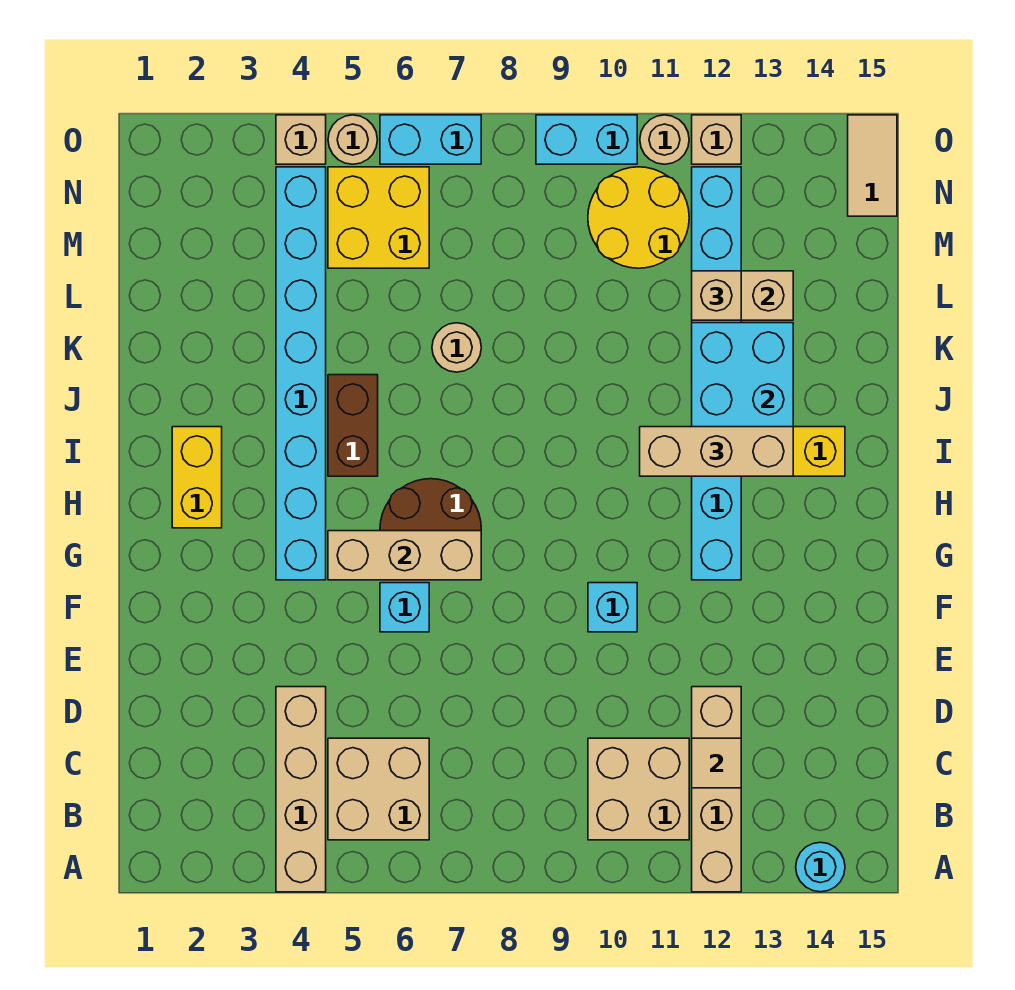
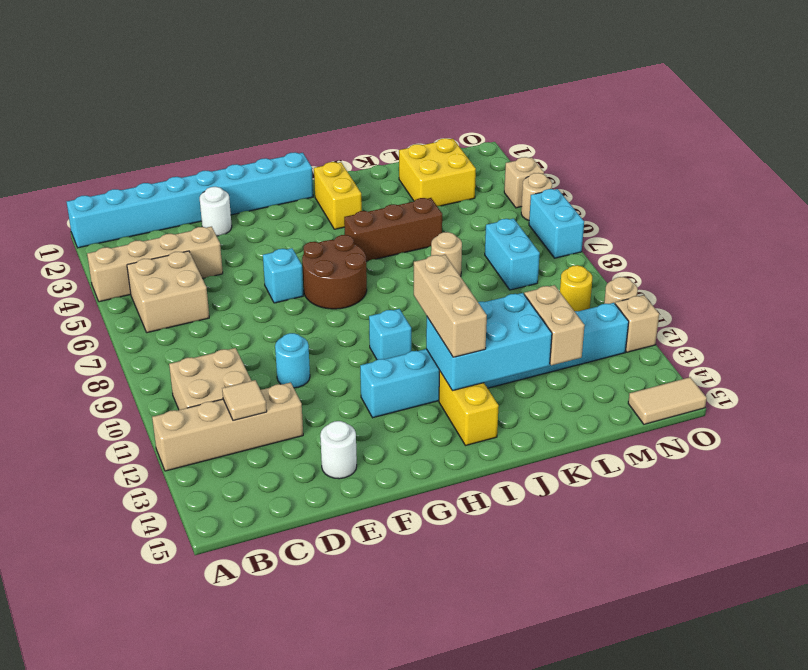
cyan round brick A14 level 1 -> cyan round brick E10 level 1
none -> white round brick E2 level 1
none -> white round brick E14 level 1
cyan brick F10 level 1 -> cyan brick H10 level 1
cyan brick G4:N4 level 1 -> cyan brick A1:H1 level 1
tan brick G5:G7 level 2 -> none
yellow brick H2:I2 level 1 -> yellow brick I2:I3 level 1
brown brick I5:J5 level 1 -> brown brick I5:K5 level 1
tan brick L12 level 3 -> none
yellow brick M5:N6 level 1 -> yellow brick L2:M3 level 1
yellow round brick M10:N11 level 1 -> yellow round brick N10 level 1
cyan brick O9:O10 level 1 -> cyan brick M7:M8 level 1

